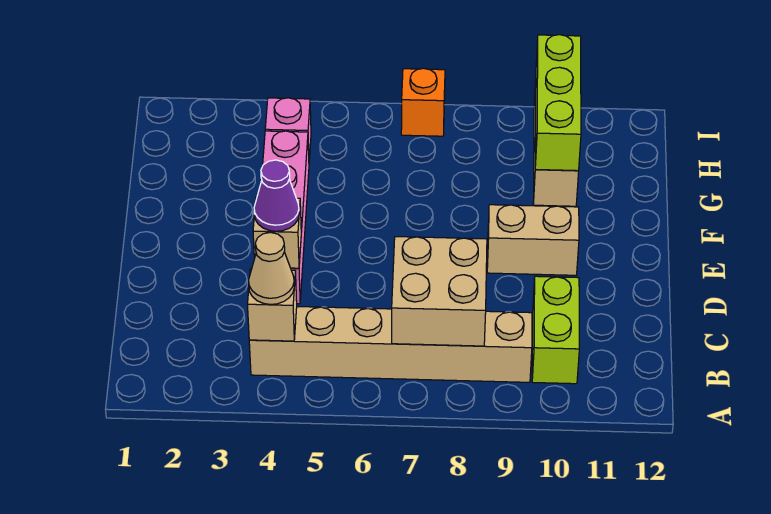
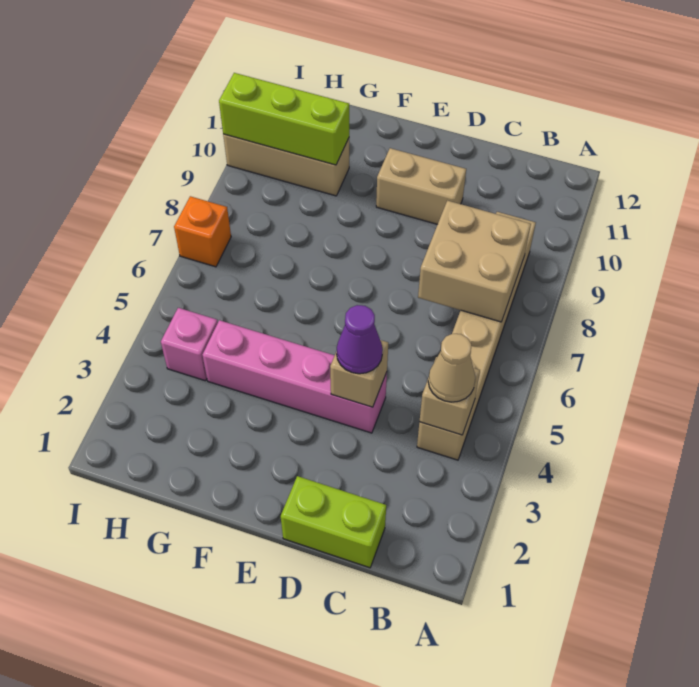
lime brick B10:C10 level 1 -> lime brick C1:D1 level 1
tan brick E9:E10 level 1 -> tan brick D10:E10 level 1

